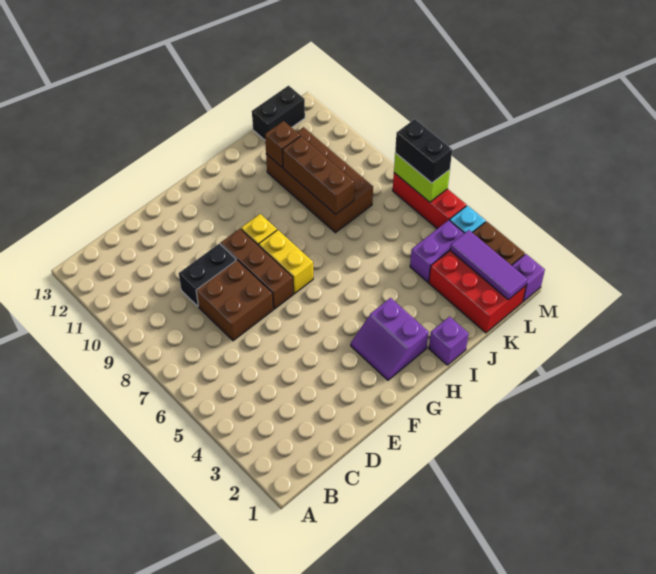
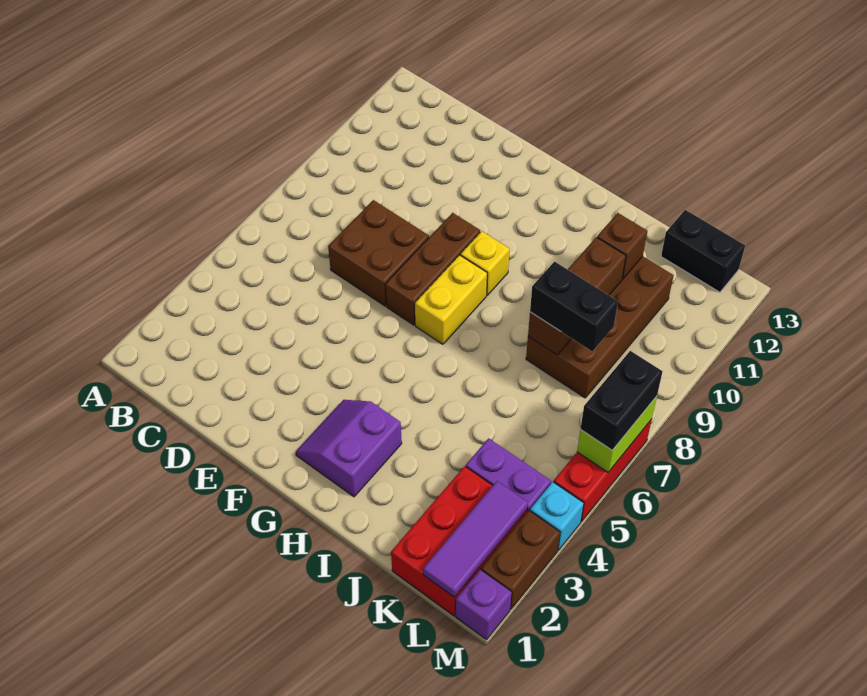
black brick D9:E9 level 1 -> black brick J8:K8 level 3
purple brick I1 level 1 -> none

